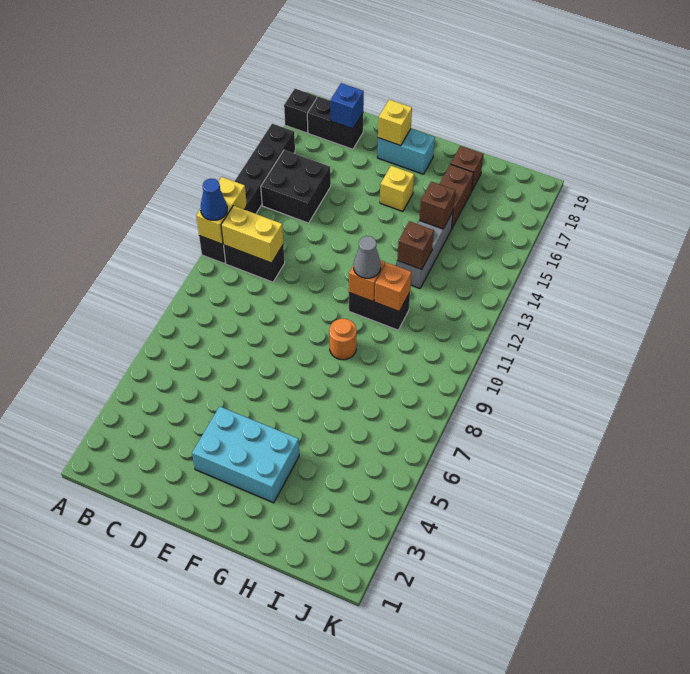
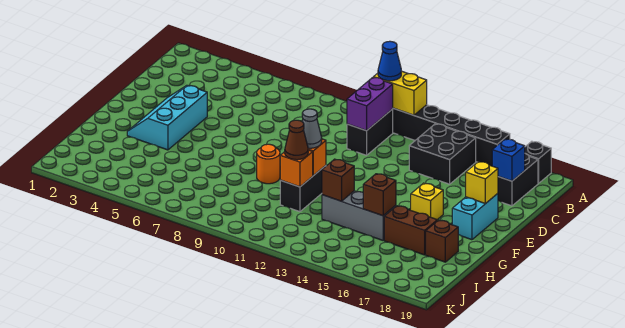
yellow brick B11:C11 level 2 -> purple brick B11:C11 level 2
cyan brick E3:G4 level 1 -> cyan slope E3:G4 level 1 top 4
none -> brown cone H11 level 3

